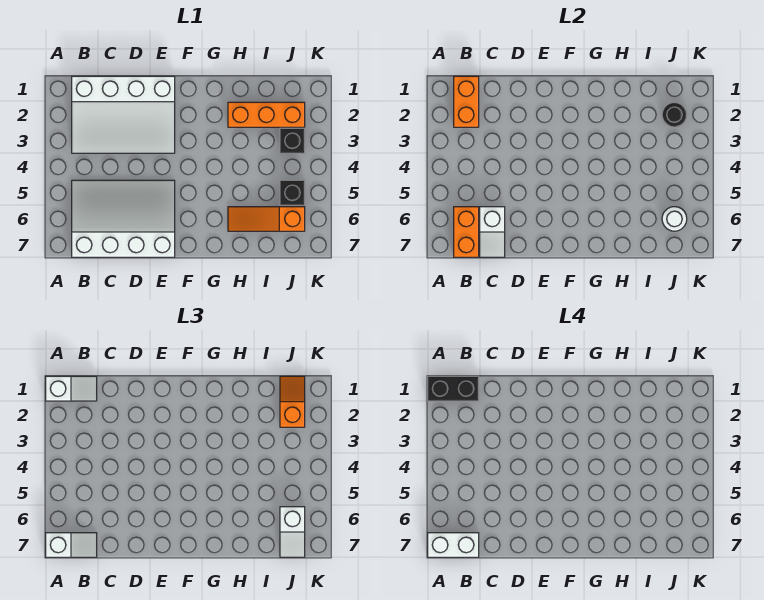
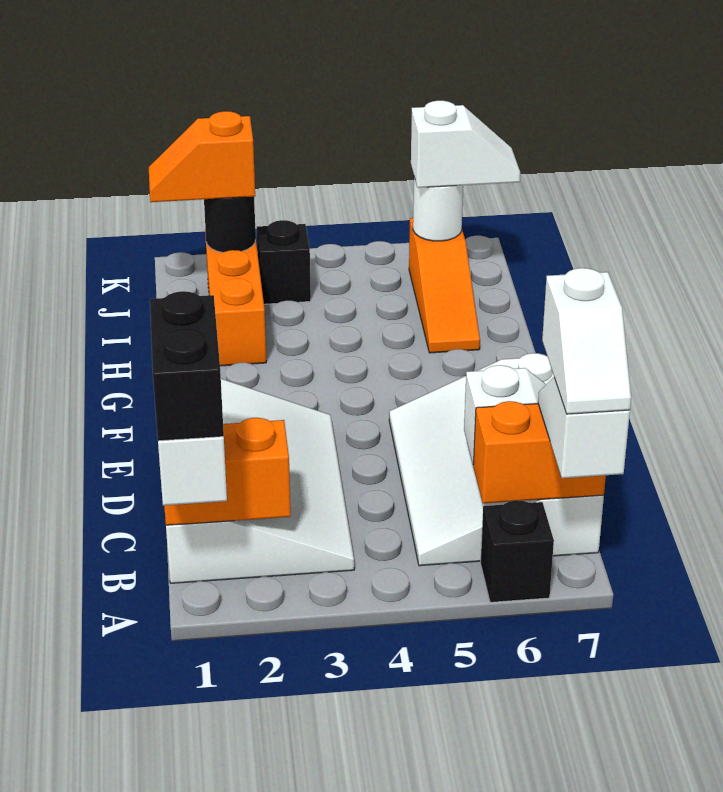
white brick A7:B7 level 4 -> white slope A7:B7 level 4 top B
black brick J5 level 1 -> black brick A6 level 1

